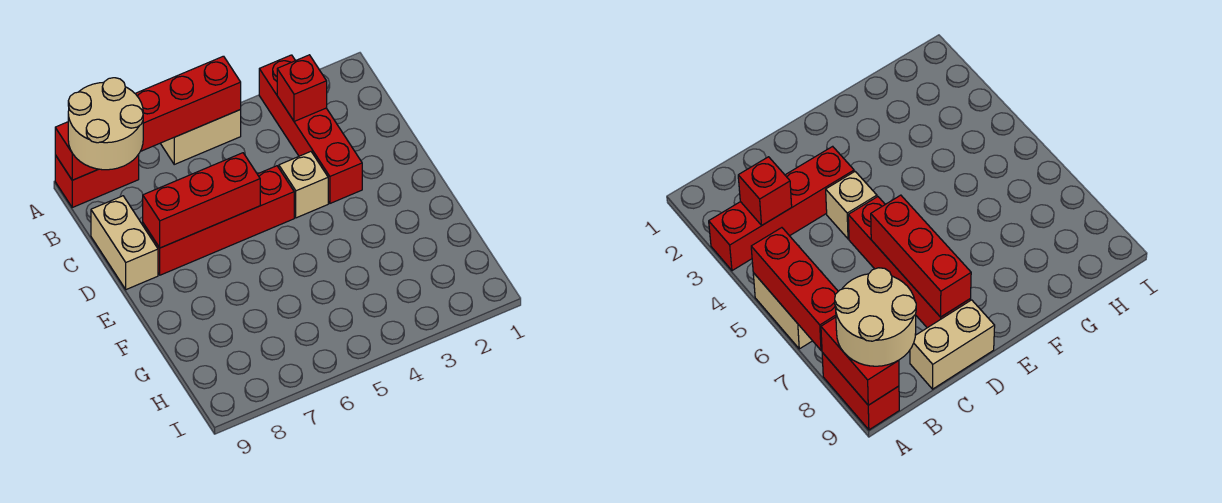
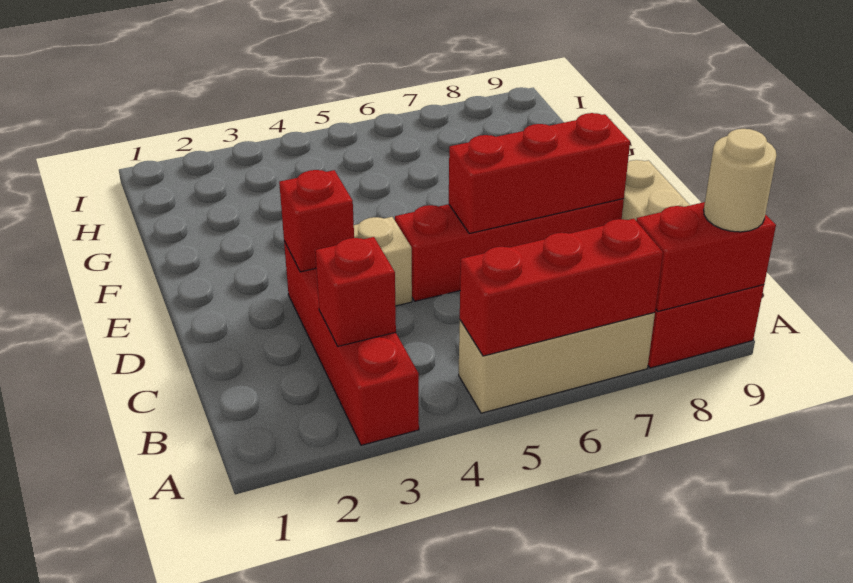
tan brick A5:A6 level 1 -> tan brick A5:A7 level 1
tan round brick A8:B9 level 3 -> tan round brick A9 level 3
none -> red brick D3 level 2

